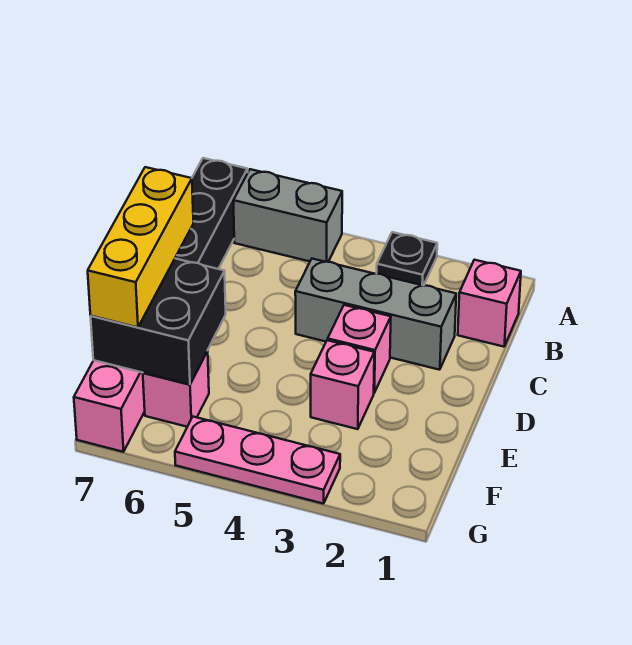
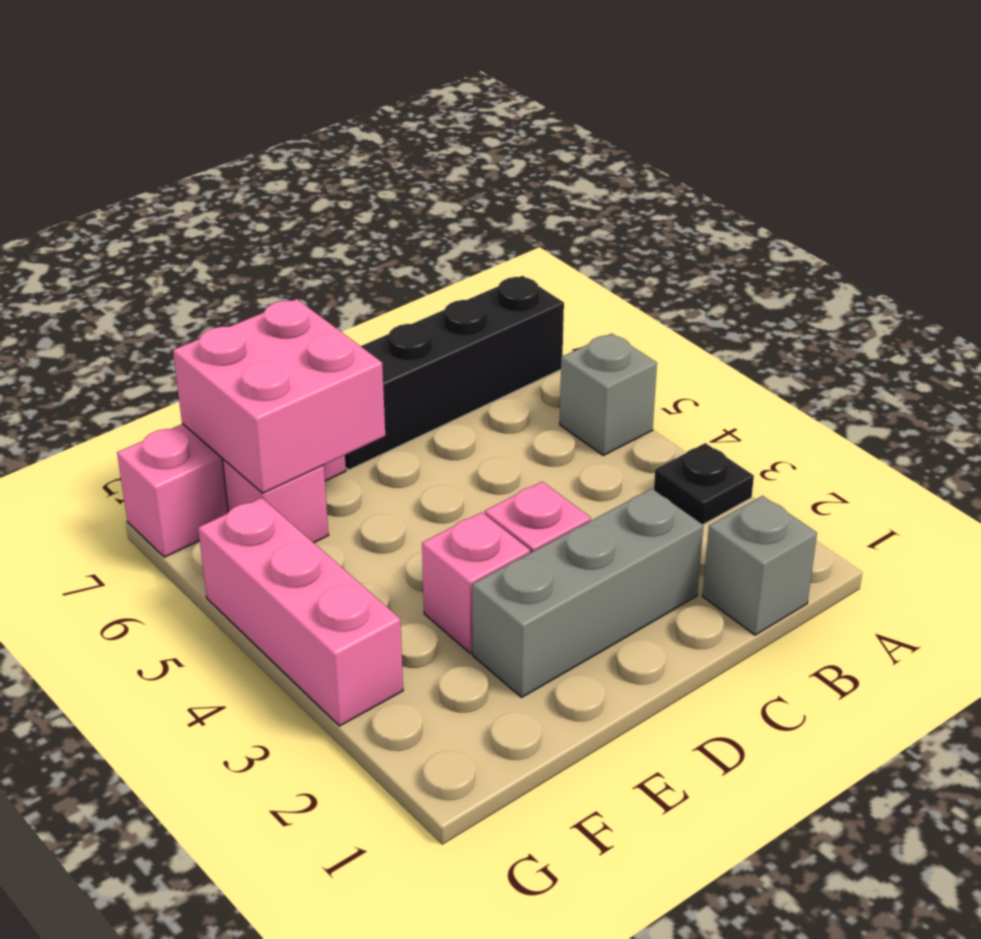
grey brick A5:A6 level 1 -> grey brick A5 level 1
pink brick B1 level 1 -> grey brick B1 level 1
grey brick C2:C4 level 1 -> grey brick C2:E2 level 1
yellow brick D7:F7 level 3 -> none
black brick E6:F7 level 2 -> pink brick E6:F7 level 2
pink plate G3:G5 level 1 -> pink brick G3:G5 level 1

